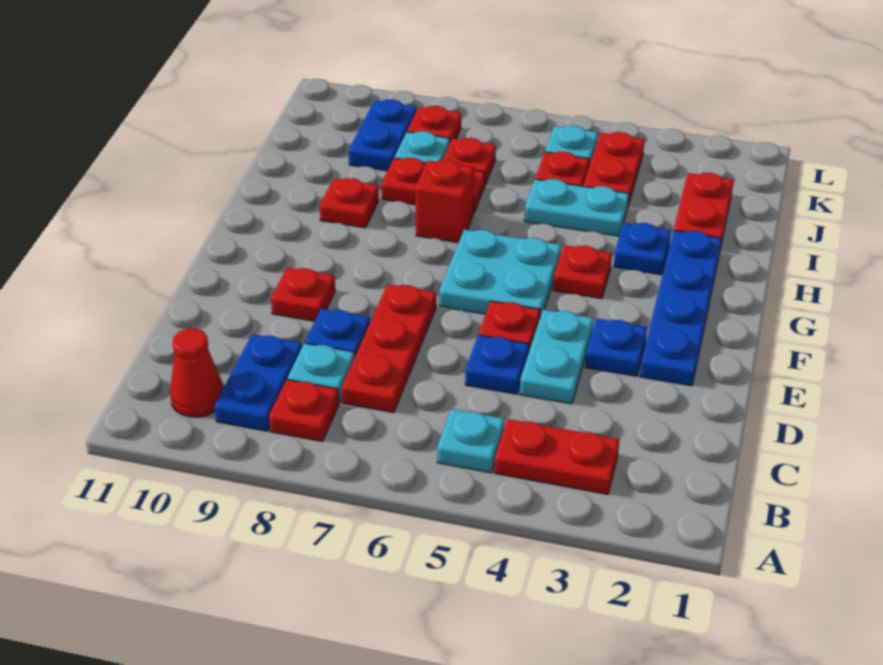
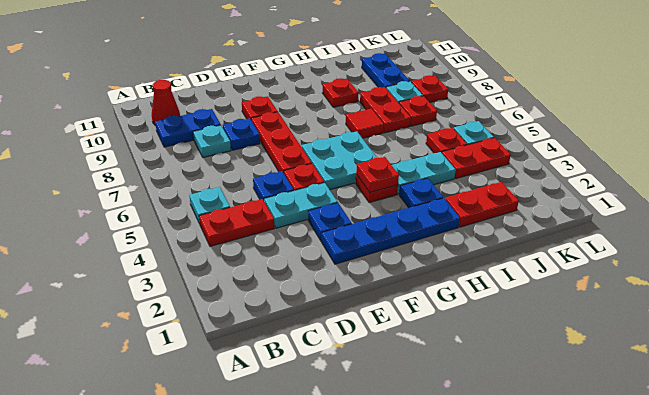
red plate B3:B4 level 1 -> red plate B4:C4 level 1
red plate B8 level 1 -> red plate G4 level 2
red plate C7:E7 level 1 -> red plate E6:E8 level 1
red brick H7 level 1 -> red tile H7 level 1
cyan plate I4:I5 level 1 -> cyan plate H4:I4 level 1
blue plate J9:K9 level 1 -> blue plate J9:J10 level 1

